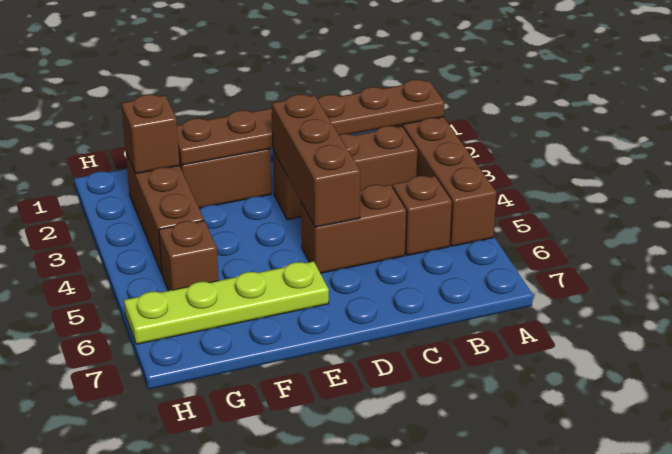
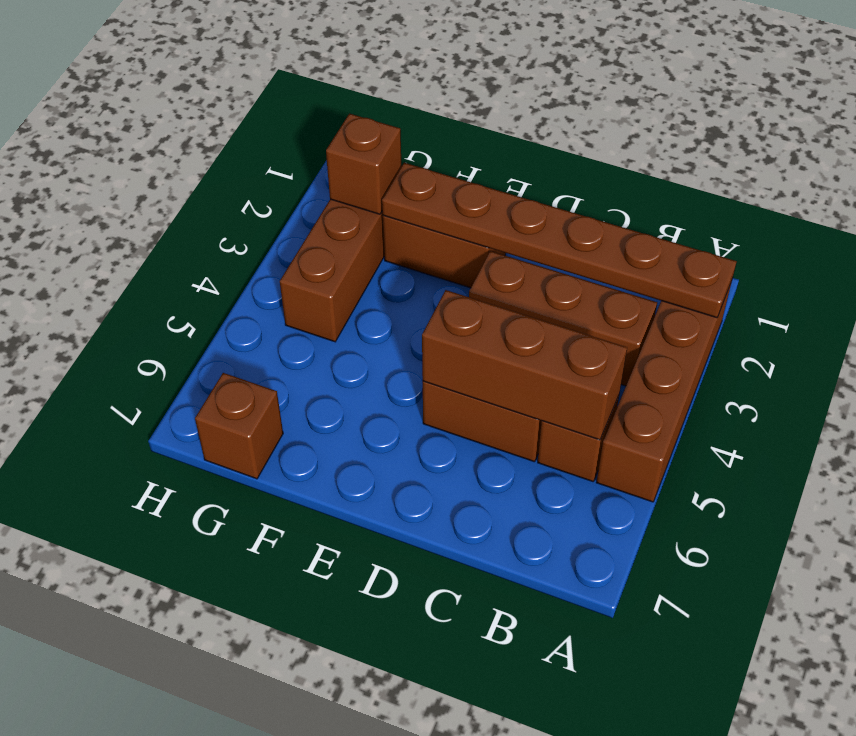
brown brick D3:D5 level 2 -> brown brick B5:D5 level 2
lime plate E6:H6 level 1 -> none
brown brick G5 level 1 -> brown brick G7 level 1

